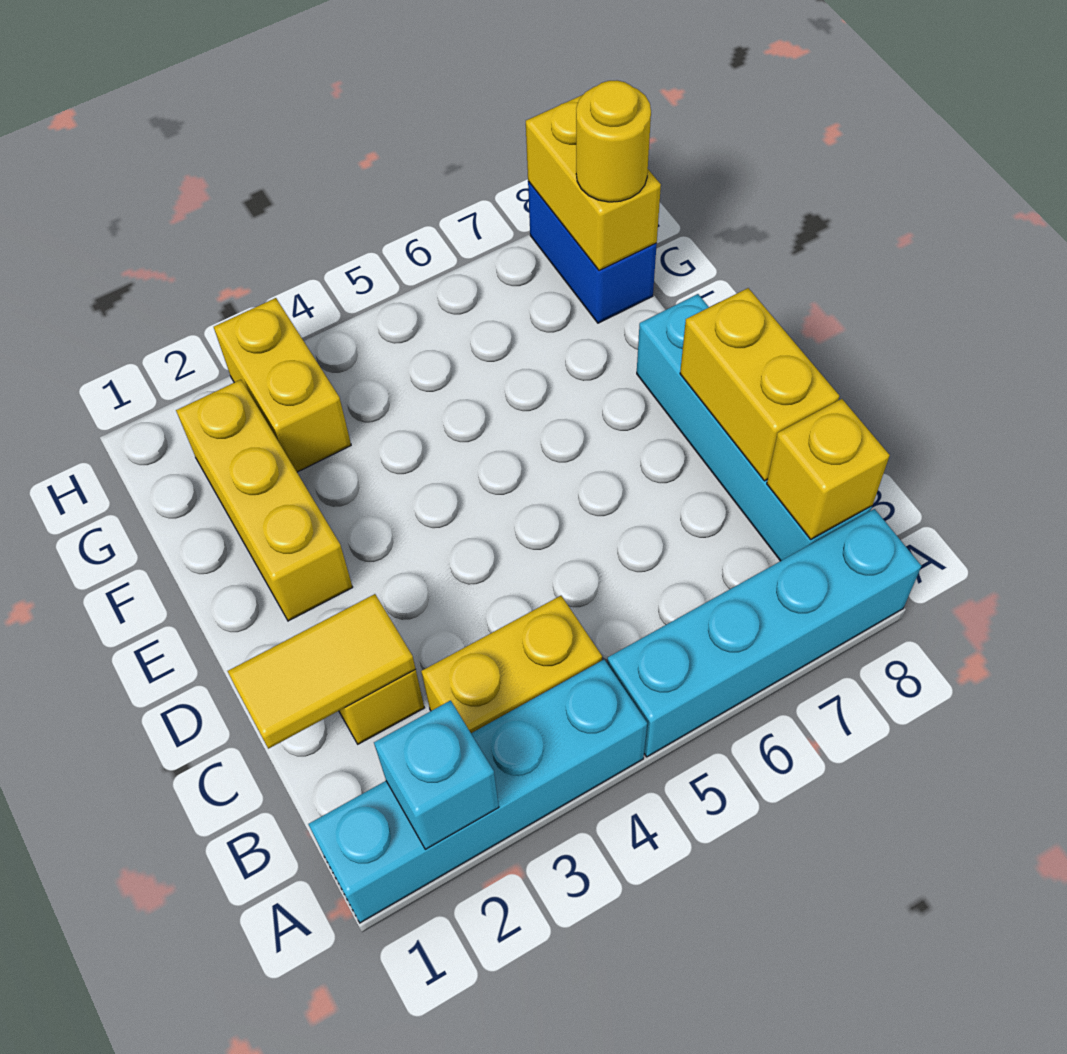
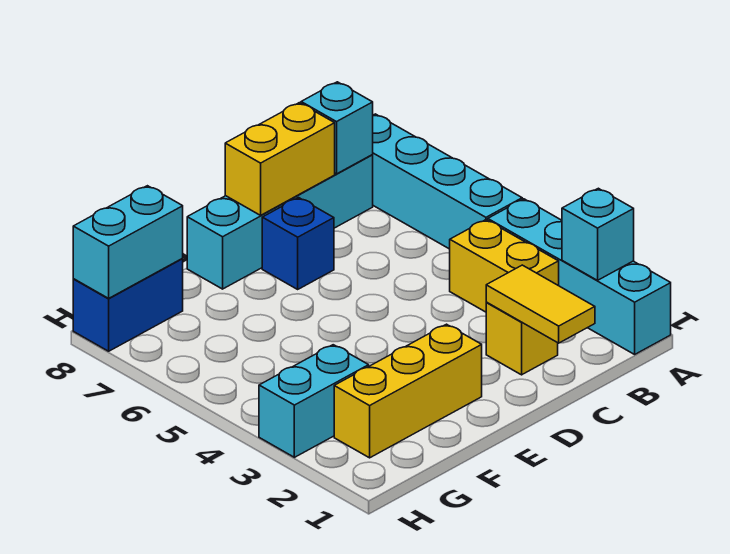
yellow brick B8 level 2 -> cyan brick B8 level 2
none -> blue brick D7 level 1
yellow brick G3:H3 level 1 -> cyan brick G3:H3 level 1
yellow brick G8:H8 level 2 -> cyan brick G8:H8 level 2
yellow round brick G8 level 3 -> none

